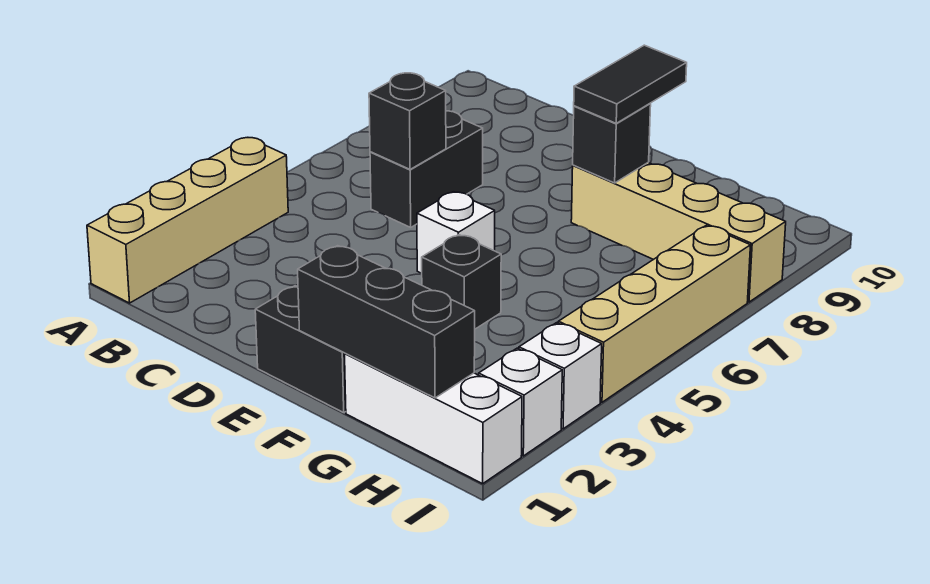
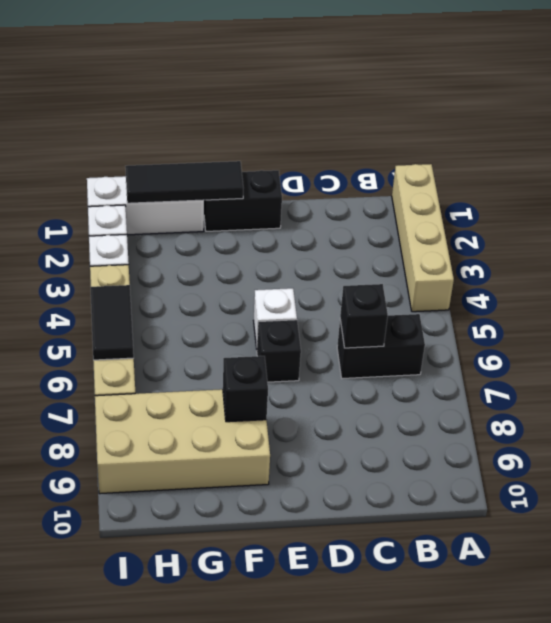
black brick C6:C7 level 1 -> black brick B6:C6 level 1
black brick F1:H1 level 2 -> black tile F1:H1 level 2
black brick F4 level 1 -> black brick E6 level 1
tan brick F8:I8 level 1 -> tan brick F8:I9 level 1
black tile F8:F9 level 3 -> black tile I5:I6 level 2

